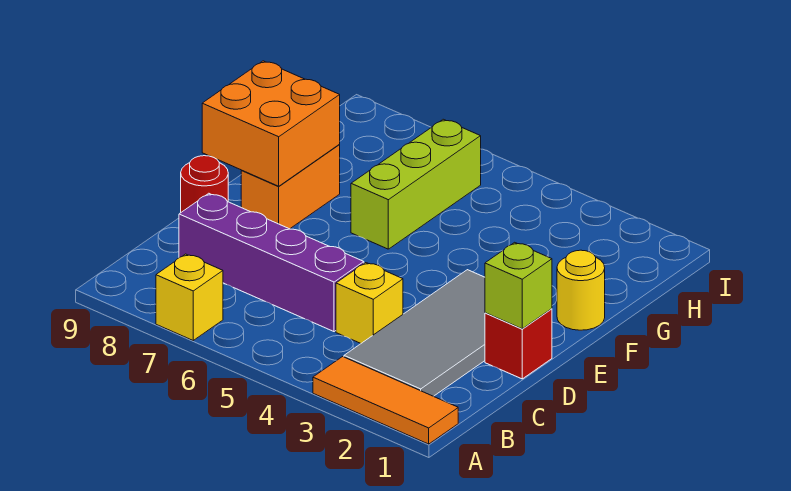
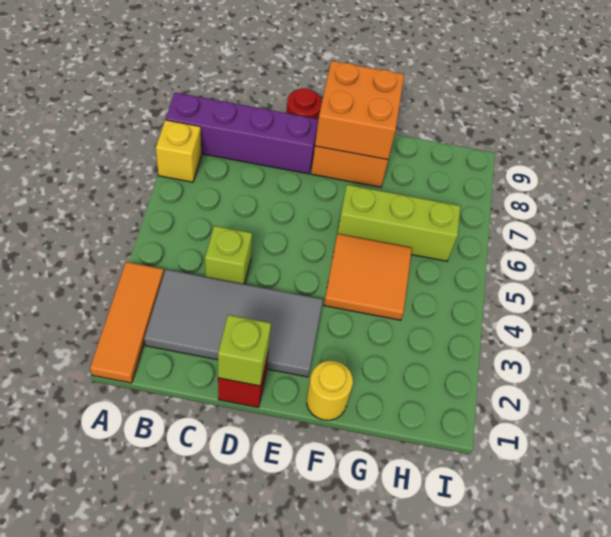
yellow brick C4 level 1 -> lime brick C4 level 1
purple brick C5:C8 level 1 -> purple brick A8:D8 level 1
none -> orange tile F4:G5 level 1

